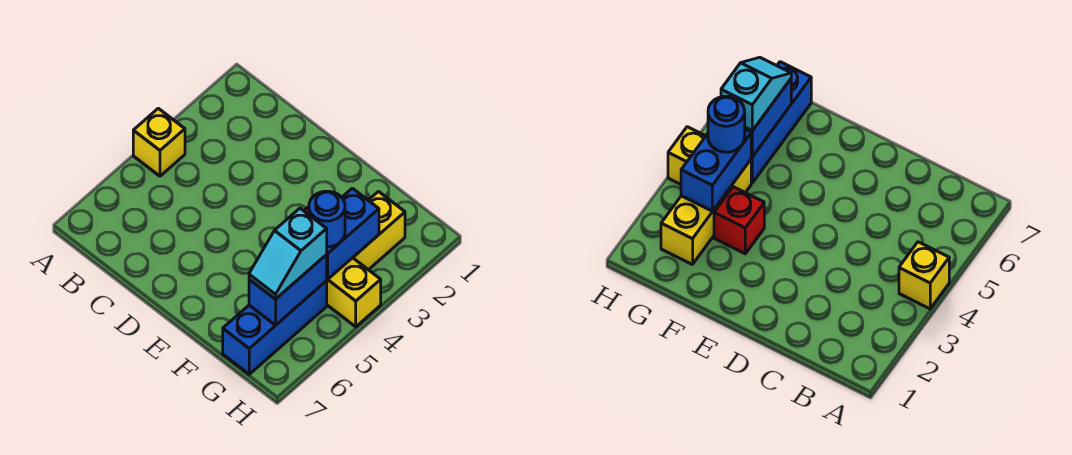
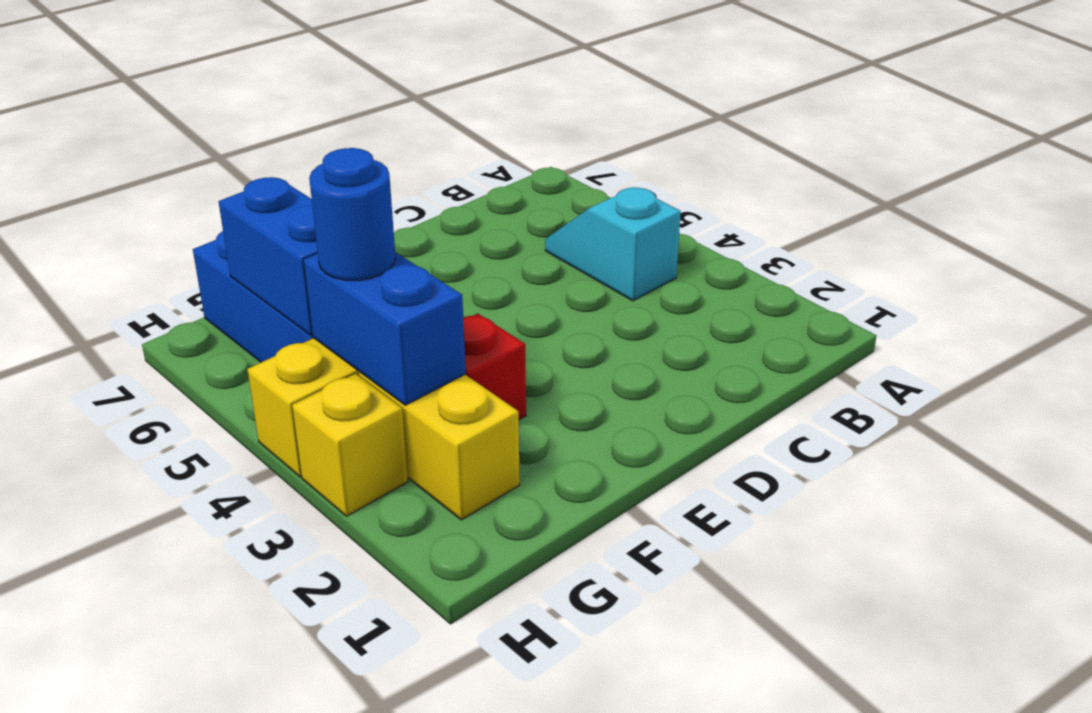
yellow brick A4 level 1 -> yellow brick H3 level 1
cyan slope G5:G6 level 3 top 5 -> cyan slope B4:B5 level 1 top 4

